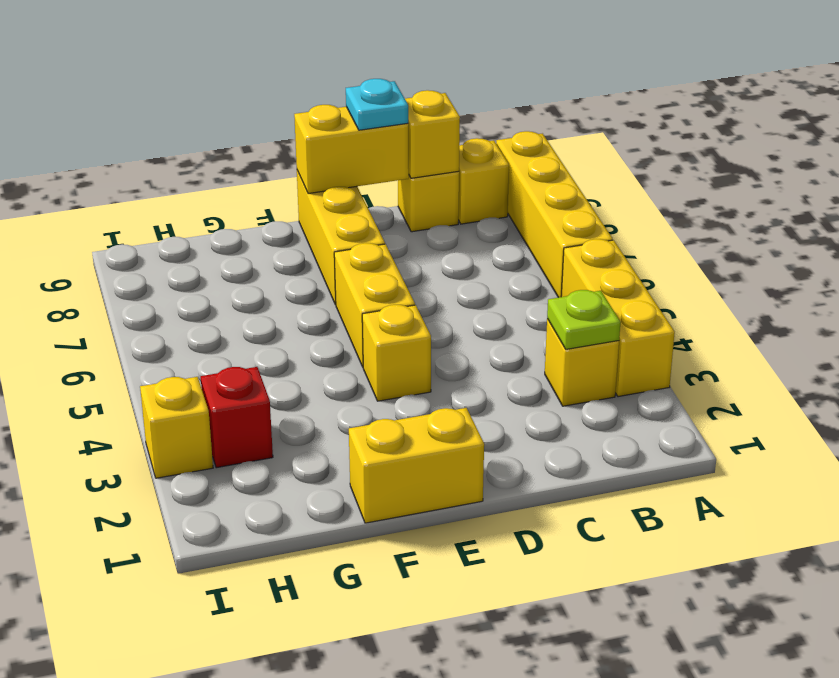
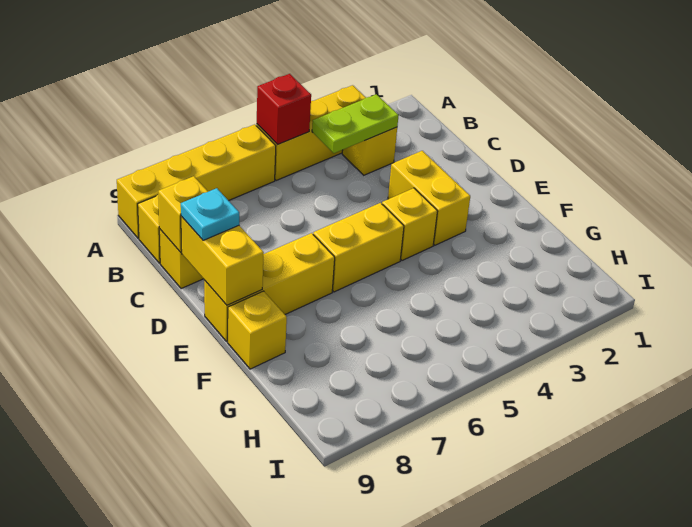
lime plate B3 level 2 -> lime plate B3:B4 level 2
yellow brick E1:F1 level 1 -> yellow brick D3:E3 level 1
red brick H3 level 1 -> red brick A5 level 2
yellow brick I3 level 1 -> yellow brick F9 level 1

